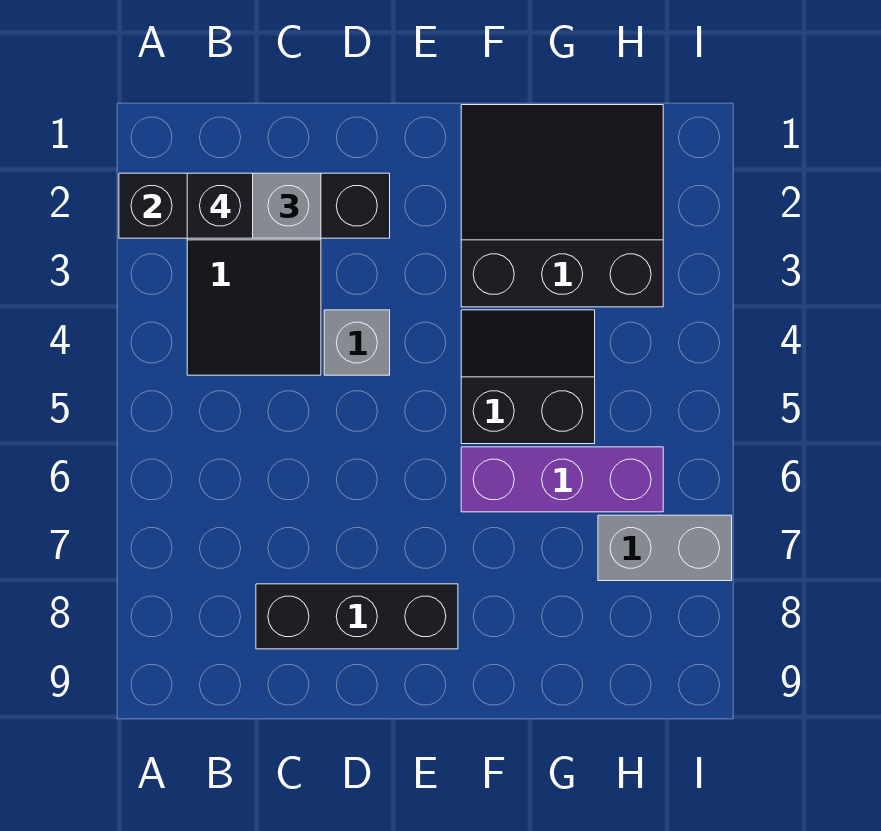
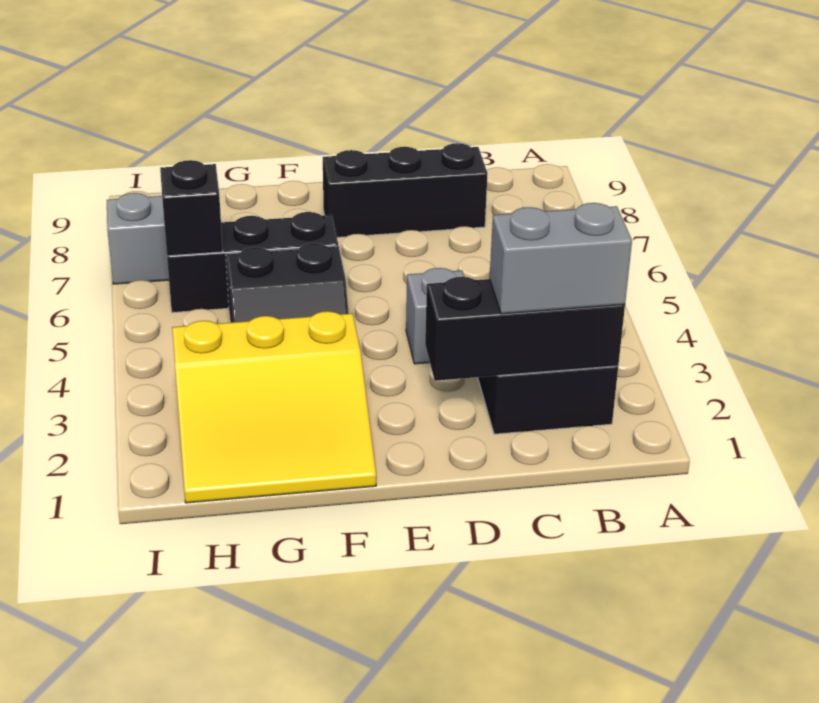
black brick A2:D2 level 2 -> black brick B2:D2 level 2
black brick B2 level 4 -> black brick H6 level 2
black slope F1:H3 level 1 top 3 -> yellow slope F1:H3 level 1 top 3
purple brick F6:H6 level 1 -> black brick F6:H6 level 1

